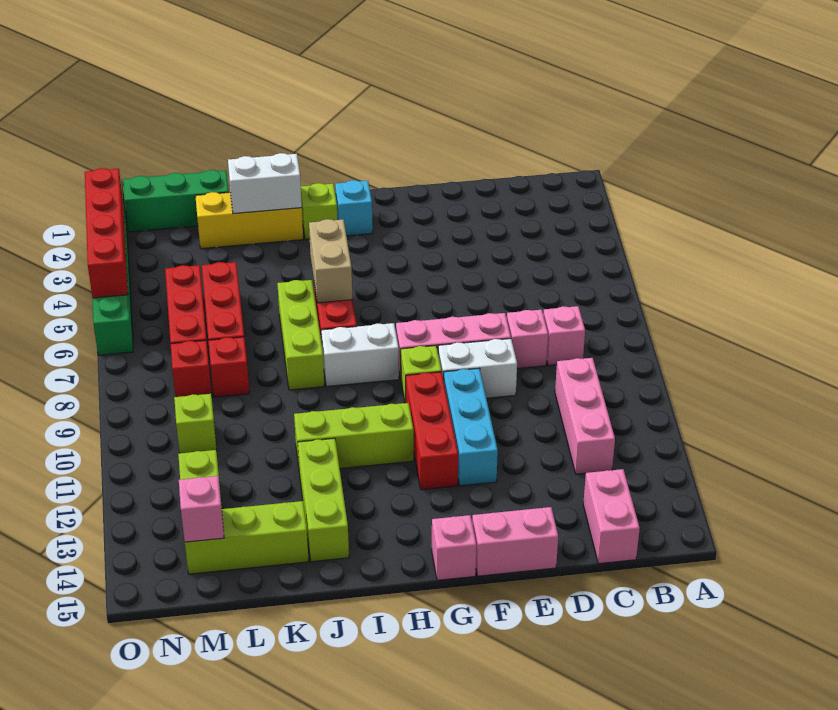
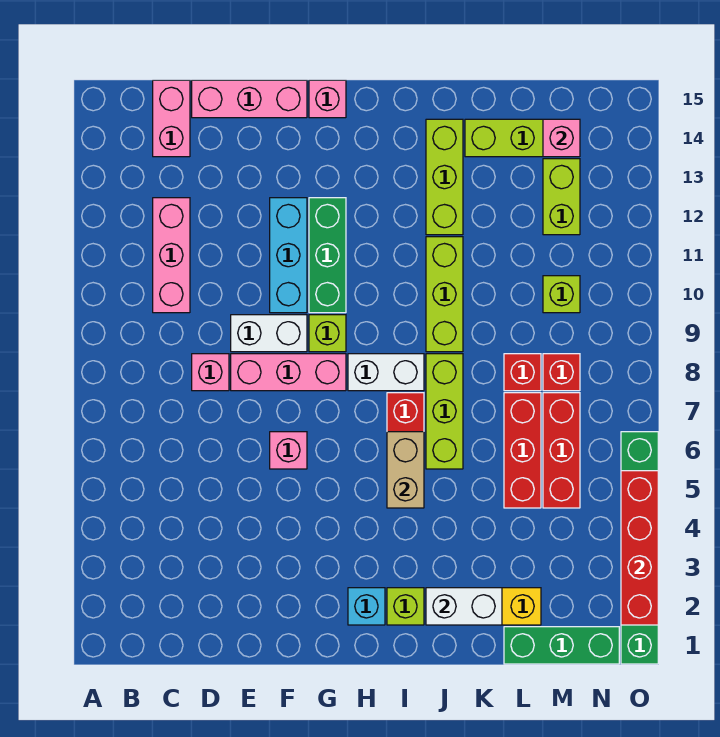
pink brick C8 level 1 -> pink brick F6 level 1
pink brick E15:F15 level 1 -> pink brick D15:F15 level 1
red brick G10:G12 level 1 -> green brick G10:G12 level 1
lime brick H11:J11 level 1 -> lime brick J9:J11 level 1

